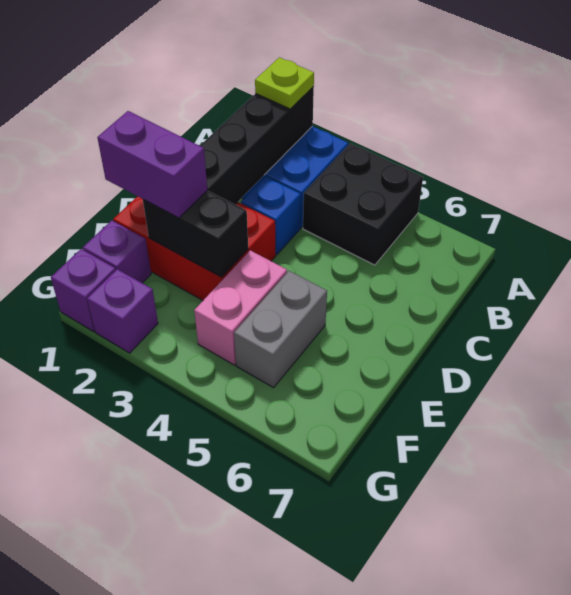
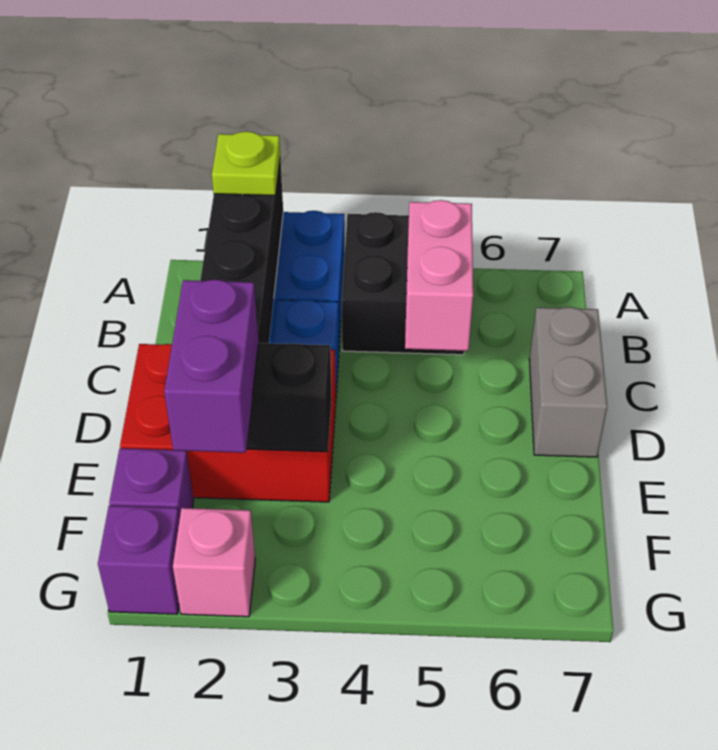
purple brick E1:E2 level 3 -> purple brick E2:F2 level 3
pink brick E4:F4 level 1 -> pink brick B5:C5 level 2
grey brick E5:F5 level 1 -> grey brick C7:D7 level 1
purple brick G2 level 1 -> pink brick G2 level 1

